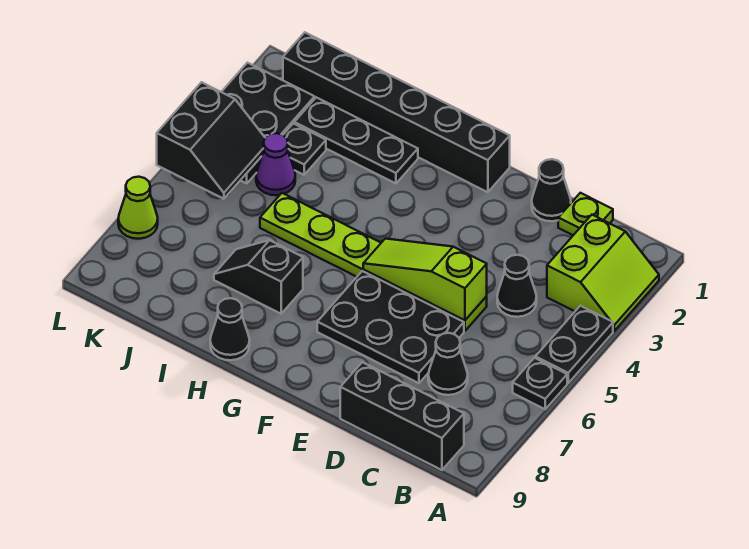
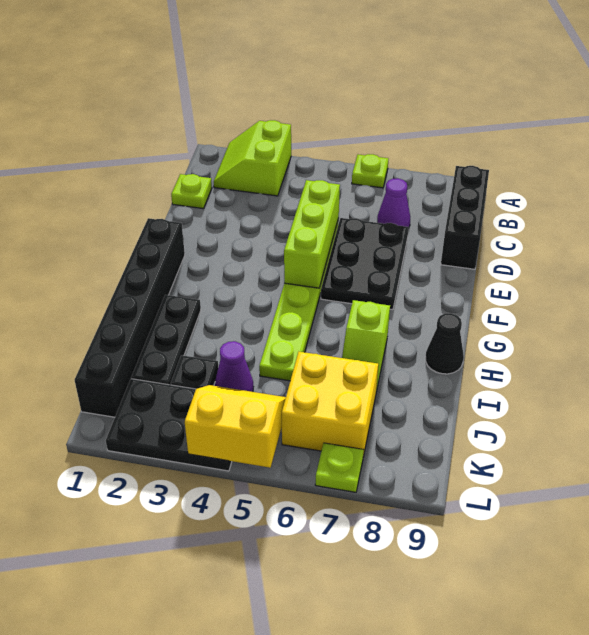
lime slope A2:B3 level 1 top B -> lime slope A2:B3 level 1 top 3
black plate A4:A5 level 1 -> none
black plate A6 level 1 -> lime plate A6 level 1
black cone C4 level 1 -> none
black cone C7 level 1 -> purple cone C7 level 1
black cone D1 level 1 -> none
lime slope D5:F5 level 2 top D -> lime brick D5:F5 level 2
black slope H7:I7 level 1 top H -> lime slope H7:I7 level 1 top H
none -> yellow brick J6:K7 level 1
black slope K4:L5 level 2 top L -> yellow slope K4:L5 level 2 top L
lime cone L7 level 1 -> lime plate L7 level 1

